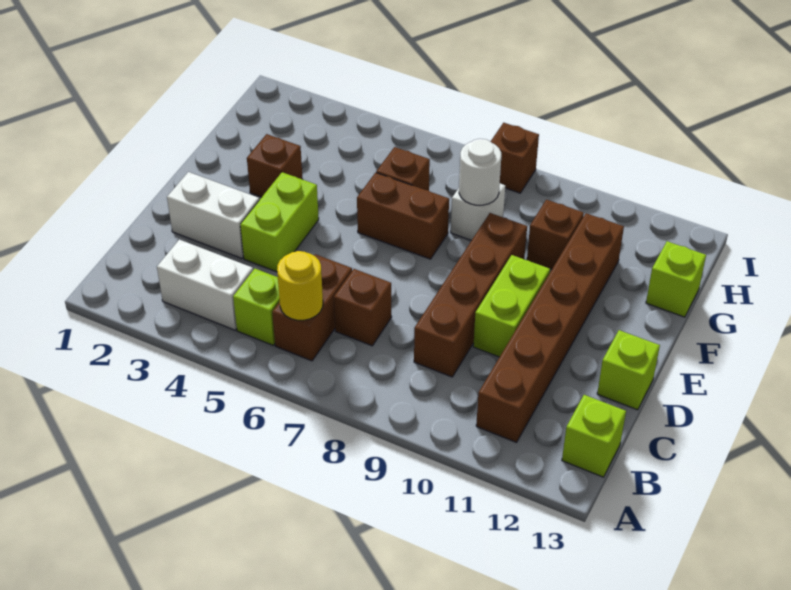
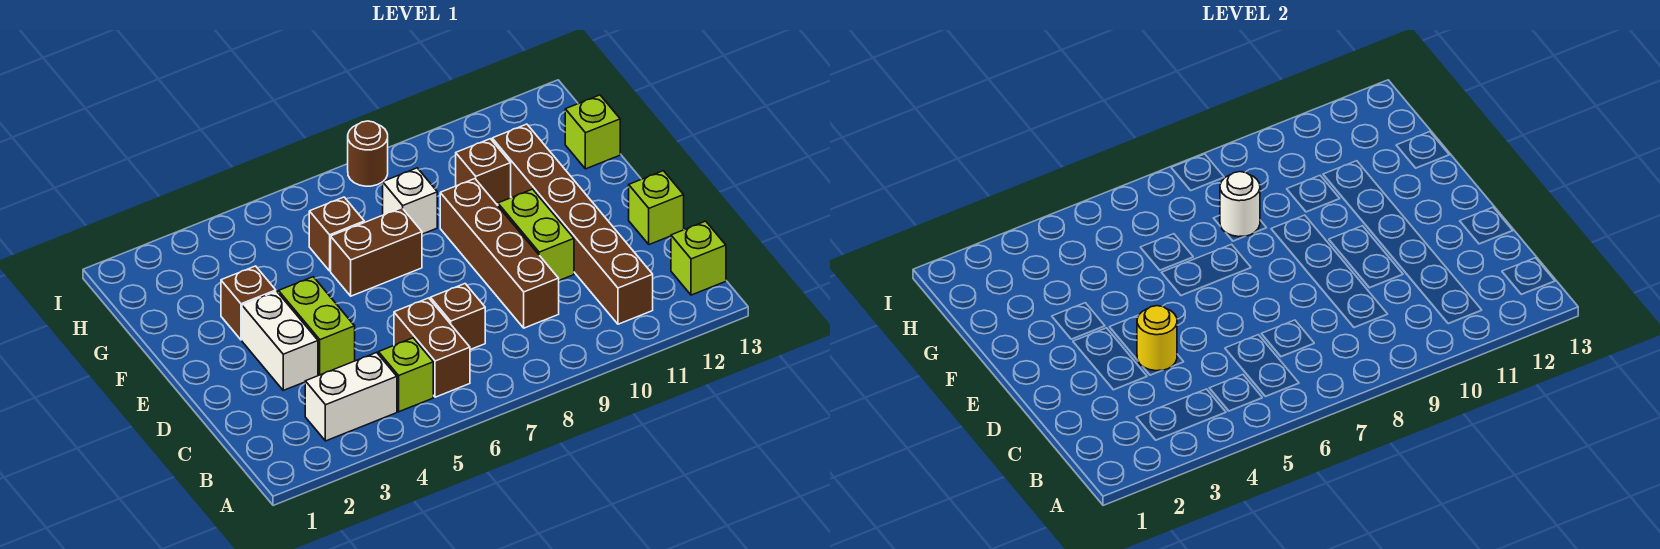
yellow round brick B6 level 2 -> yellow round brick D4 level 2
white brick D2:D3 level 1 -> white brick D3:E3 level 1
brown brick I8 level 1 -> brown round brick I8 level 1

